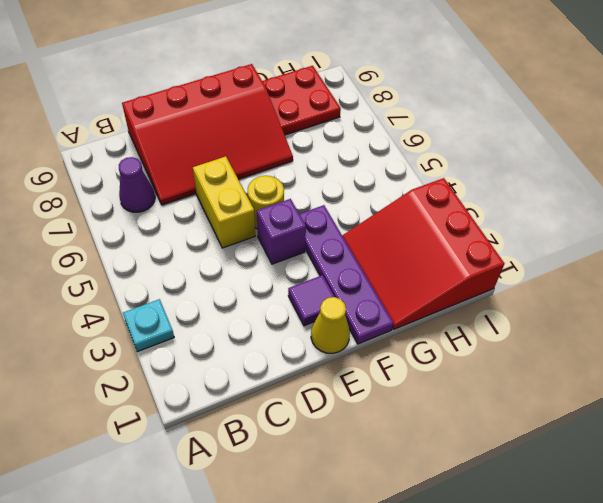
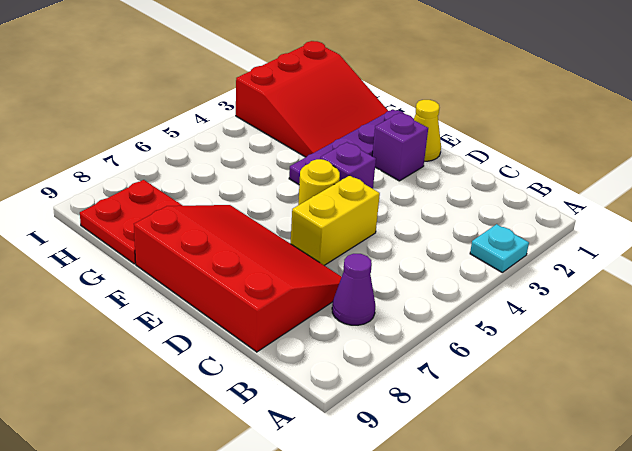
purple tile E2 level 1 -> purple brick E2 level 1

